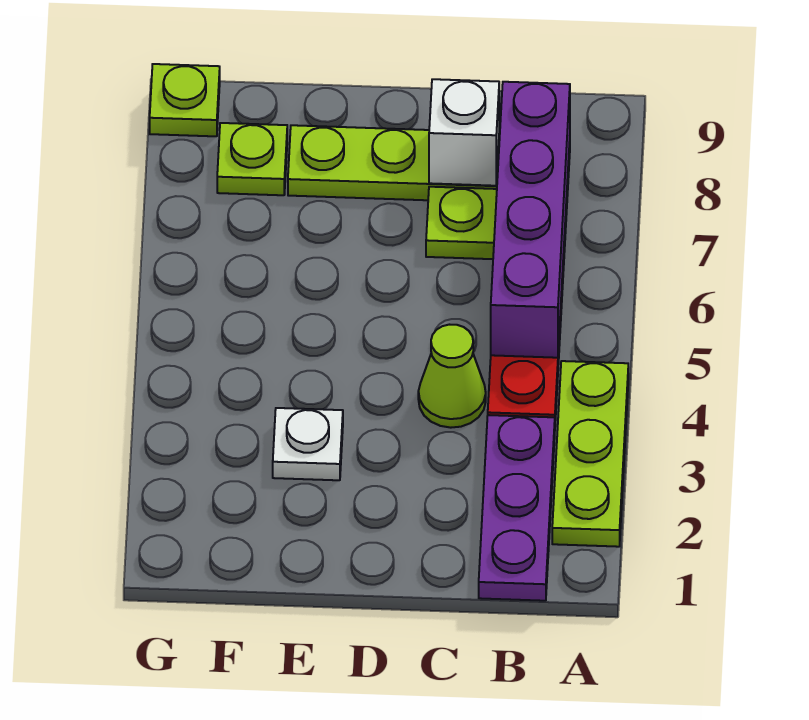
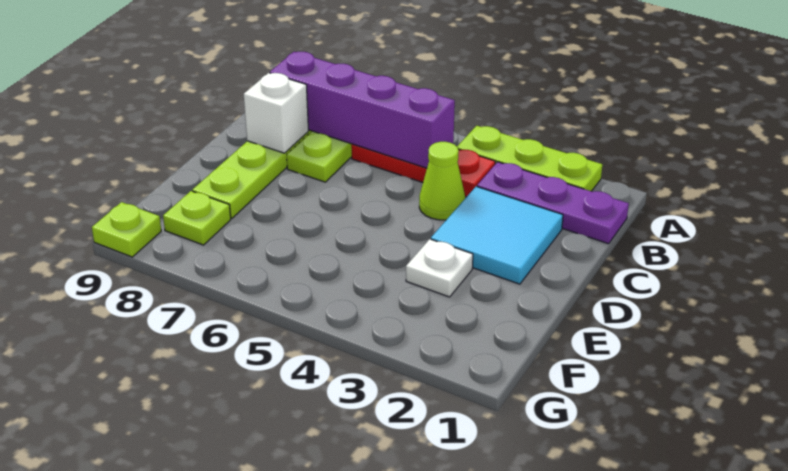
none -> cyan tile C2:D3 level 1

